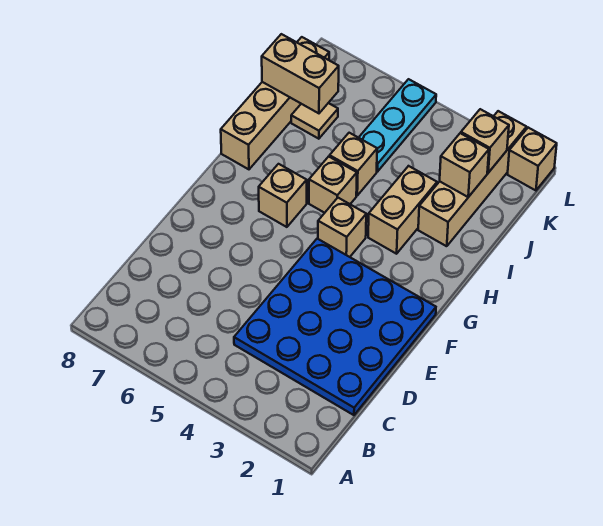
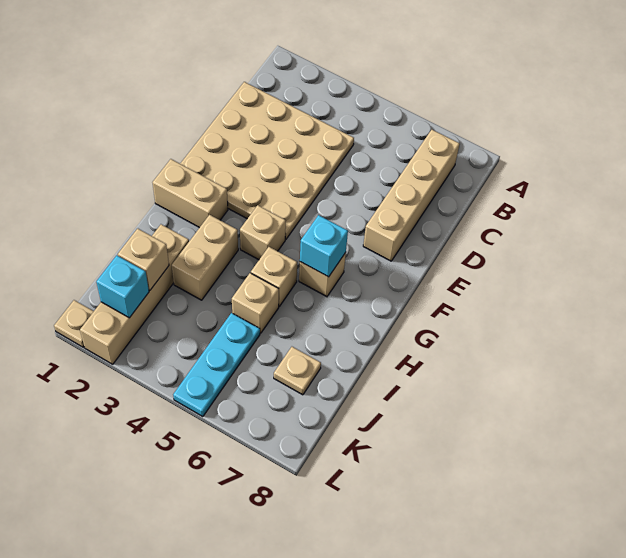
blue plate C1:F4 level 1 -> tan plate C1:F4 level 1
none -> cyan brick G6 level 2
tan brick H8:K8 level 1 -> tan brick B7:E7 level 1
tan tile J7 level 1 -> tan plate J7 level 1
tan brick J7:J8 level 2 -> tan brick G1:G2 level 1
tan brick K2 level 2 -> cyan brick K2 level 2
tan brick L1 level 1 -> tan plate L1 level 1

